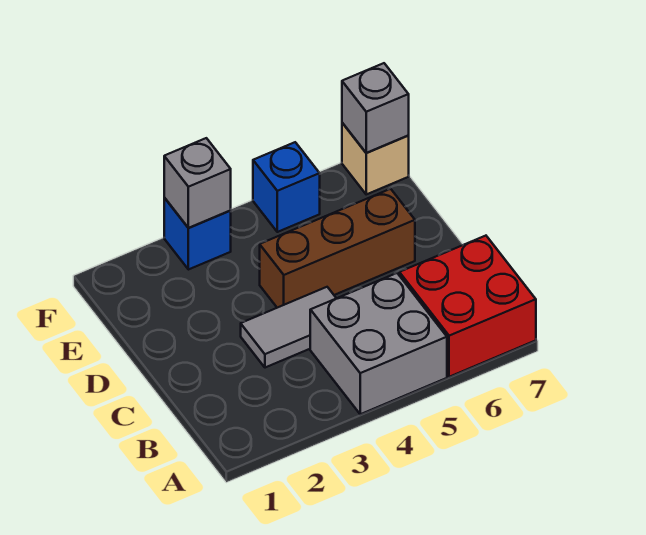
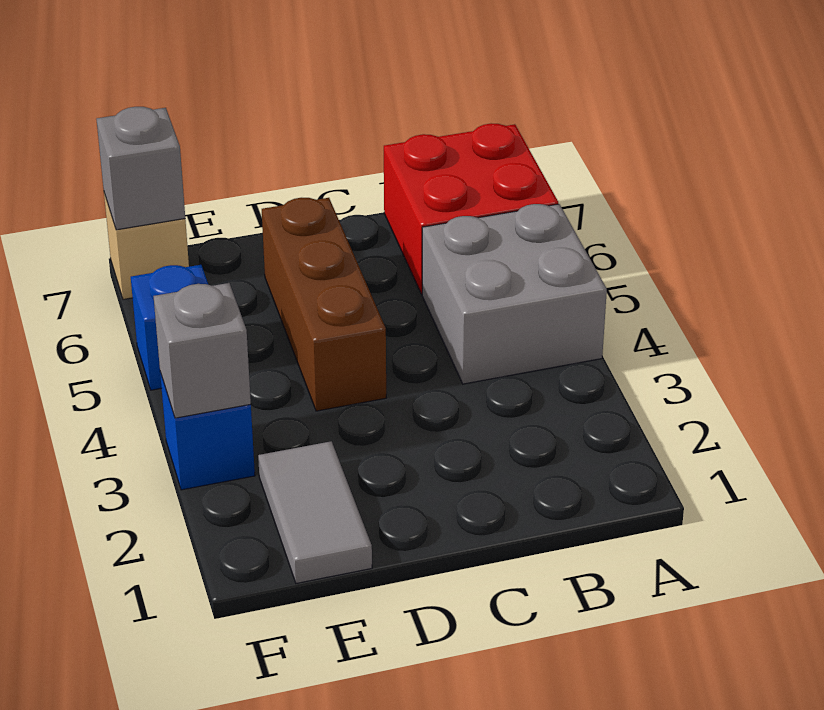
grey tile C3:C4 level 1 -> grey tile E1:E2 level 1

